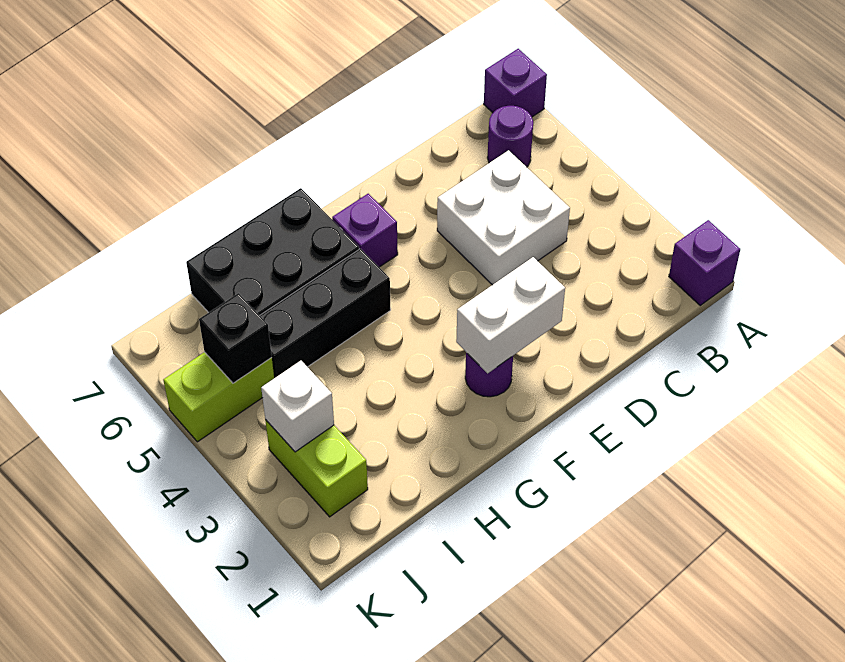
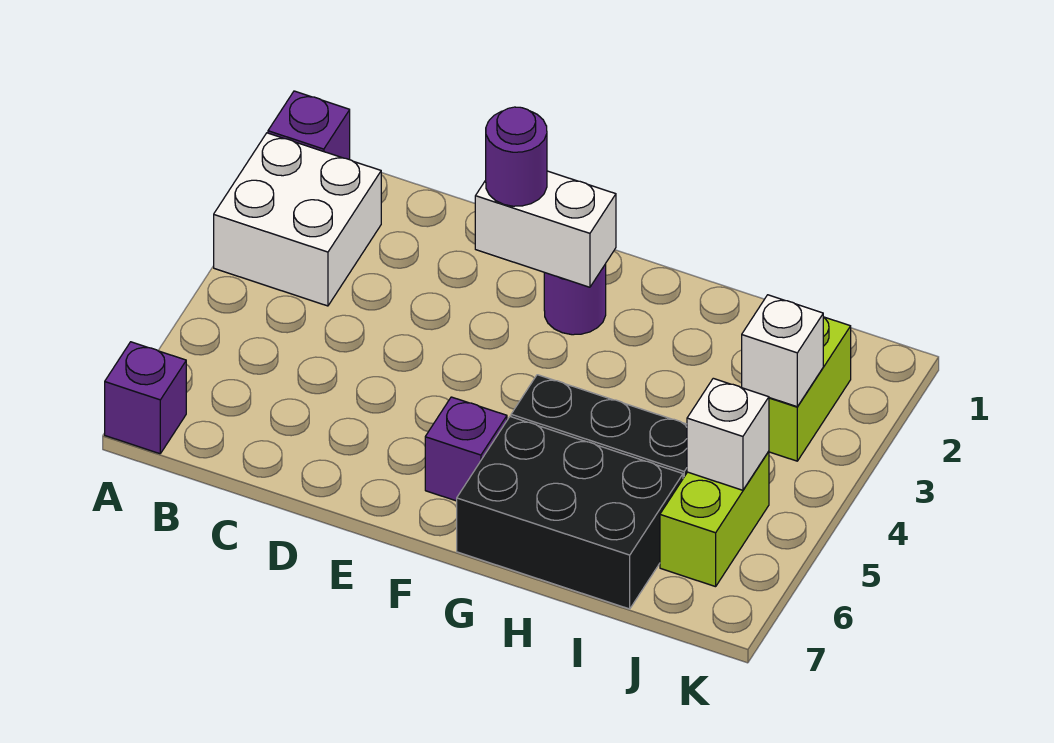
purple round brick B6 level 1 -> purple round brick E2 level 3
white brick C4:D5 level 1 -> white brick A2:B3 level 1
lime brick J5:K5 level 1 -> lime brick J5:J6 level 1
black brick J5 level 2 -> white brick J5 level 2

